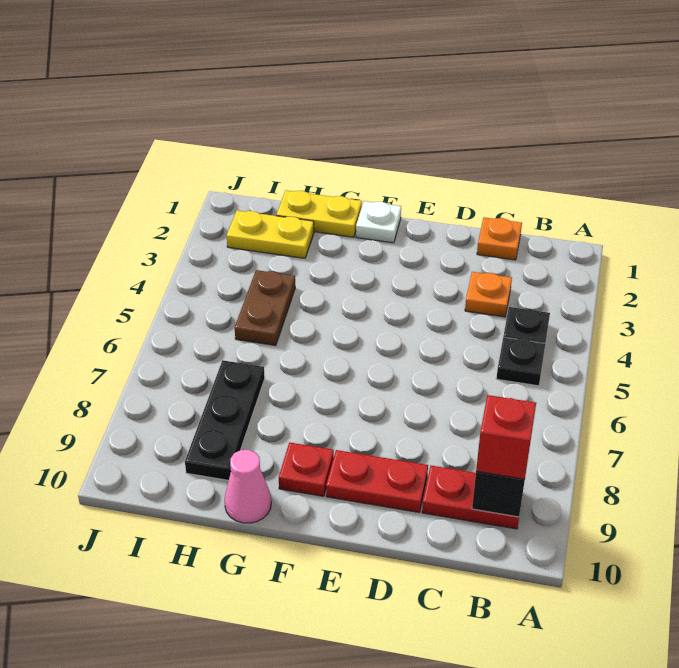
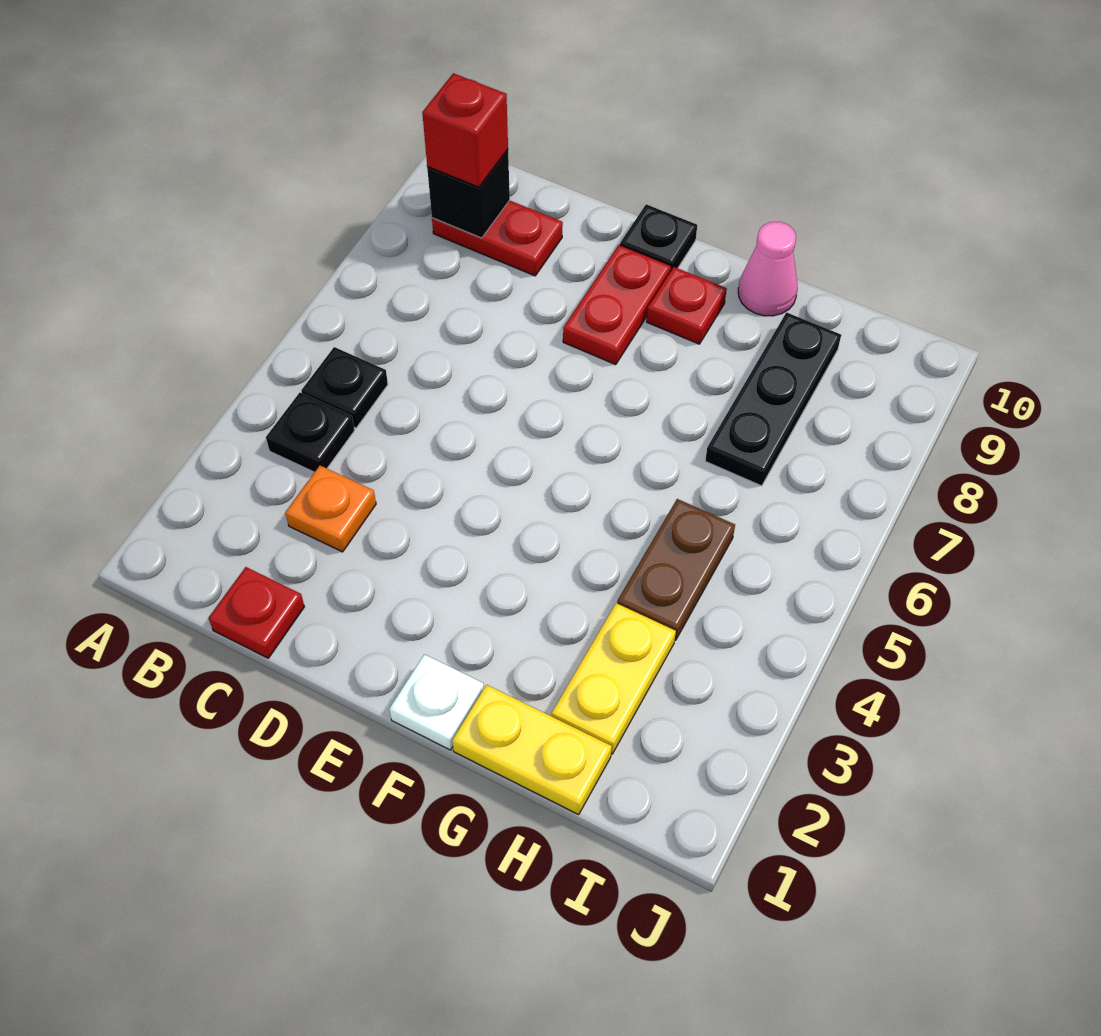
orange plate C1 level 1 -> red plate C1 level 1
red plate D9:E9 level 1 -> red plate E8:E9 level 1
none -> black plate E10 level 1
yellow plate H2:I2 level 1 -> yellow plate H2:H3 level 1

